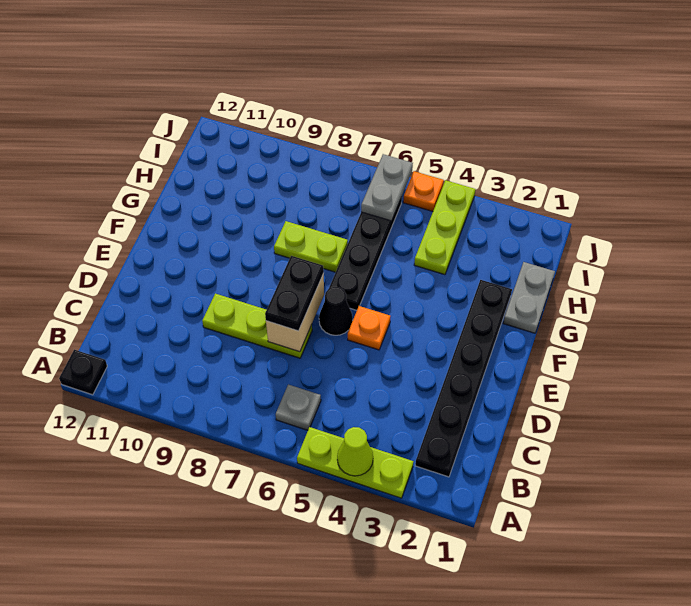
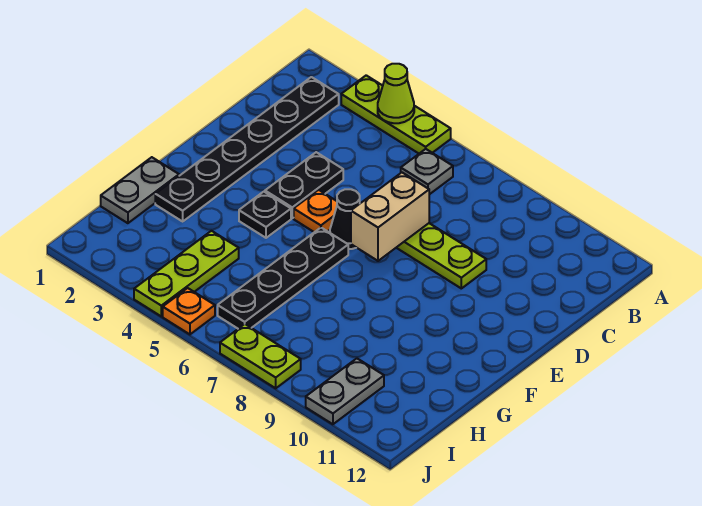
black plate A12 level 1 -> black plate F4 level 1
black plate D7:E7 level 3 -> black plate D4:E4 level 1
lime plate G7:G8 level 1 -> lime plate J7:J8 level 1
grey plate I6:J6 level 2 -> grey plate I10:J10 level 1

